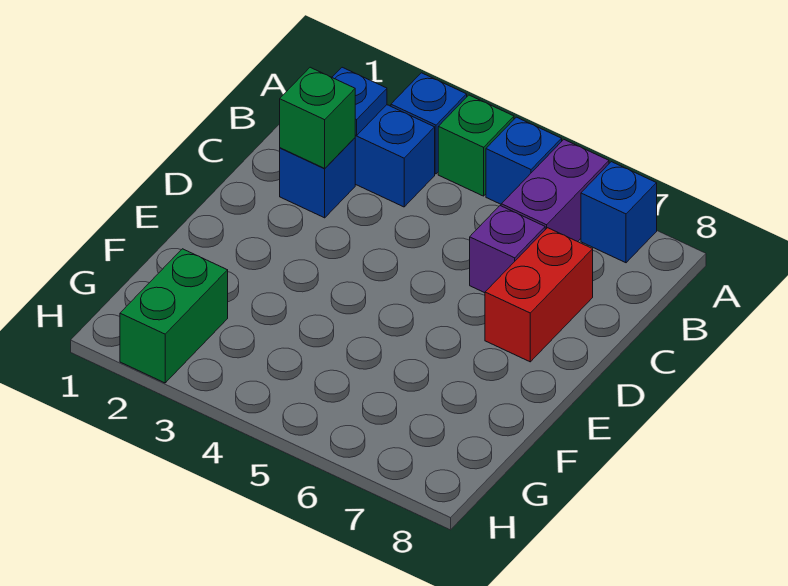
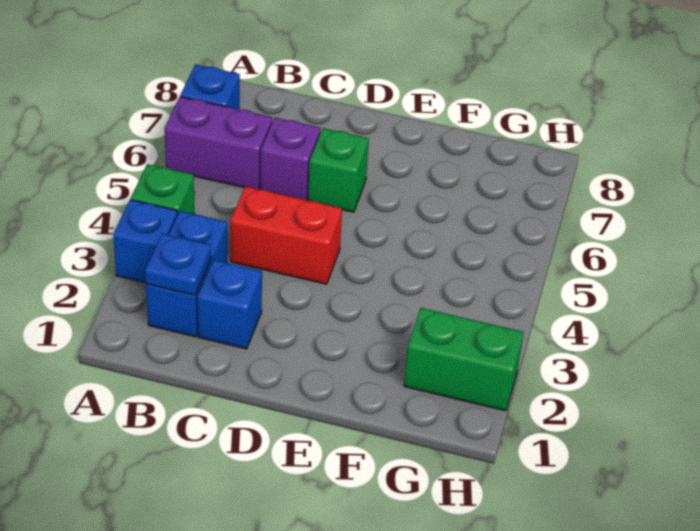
blue brick A5 level 1 -> none
green brick C2 level 2 -> green brick D6 level 1
red brick C7:D7 level 1 -> red brick C4:D4 level 1

